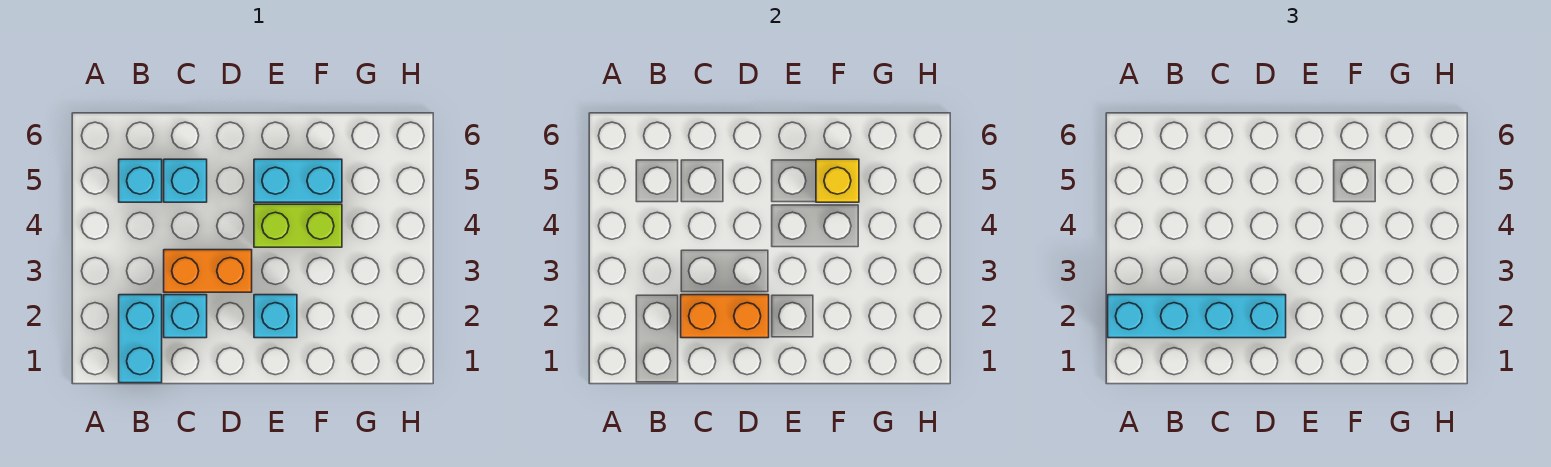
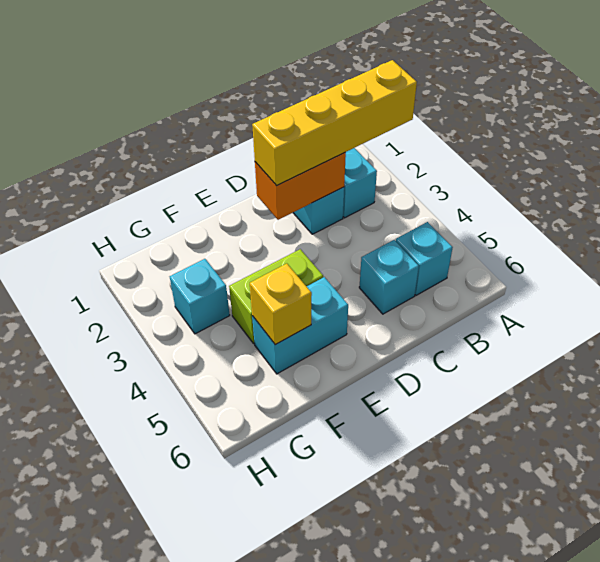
cyan brick A2:D2 level 3 -> yellow brick A2:D2 level 3
orange brick C3:D3 level 1 -> none
cyan brick E2 level 1 -> cyan brick G3 level 1

